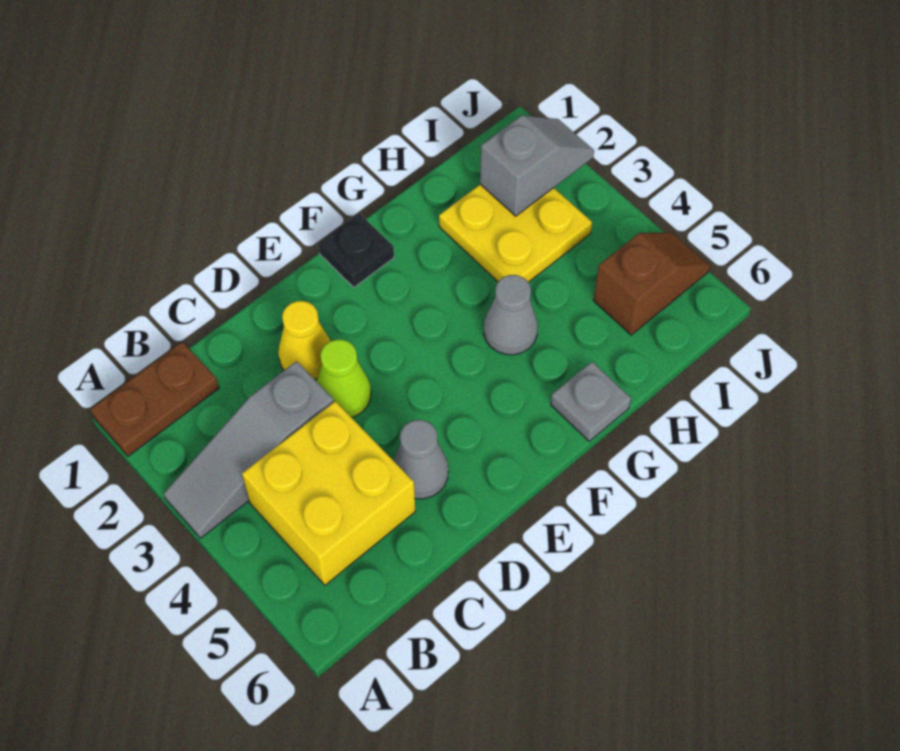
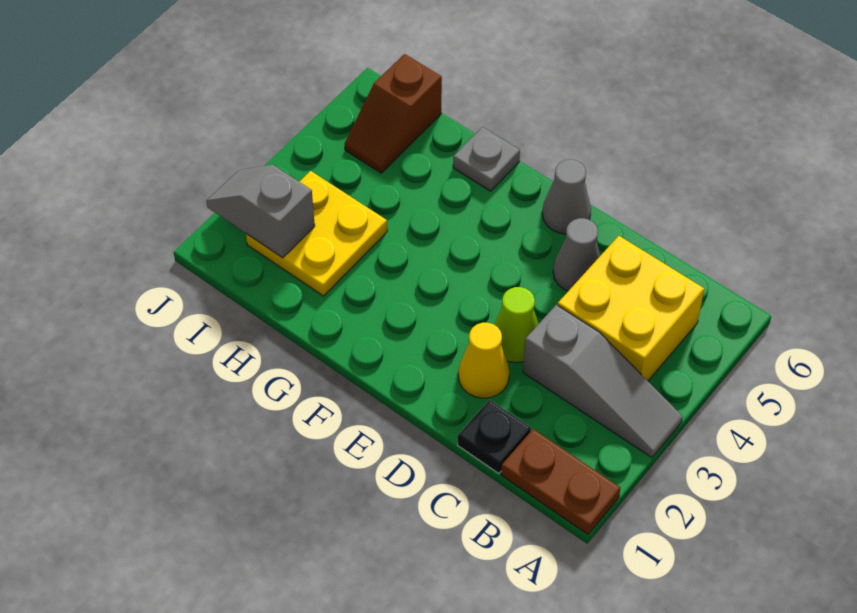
black plate F1 level 1 -> black plate C1 level 1
grey cone G4 level 1 -> grey cone E6 level 1
brown slope I5:J5 level 1 top I -> brown slope I5:I6 level 1 top 6

